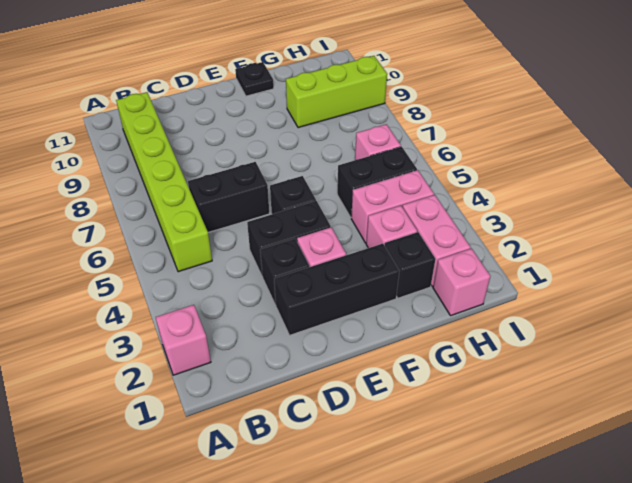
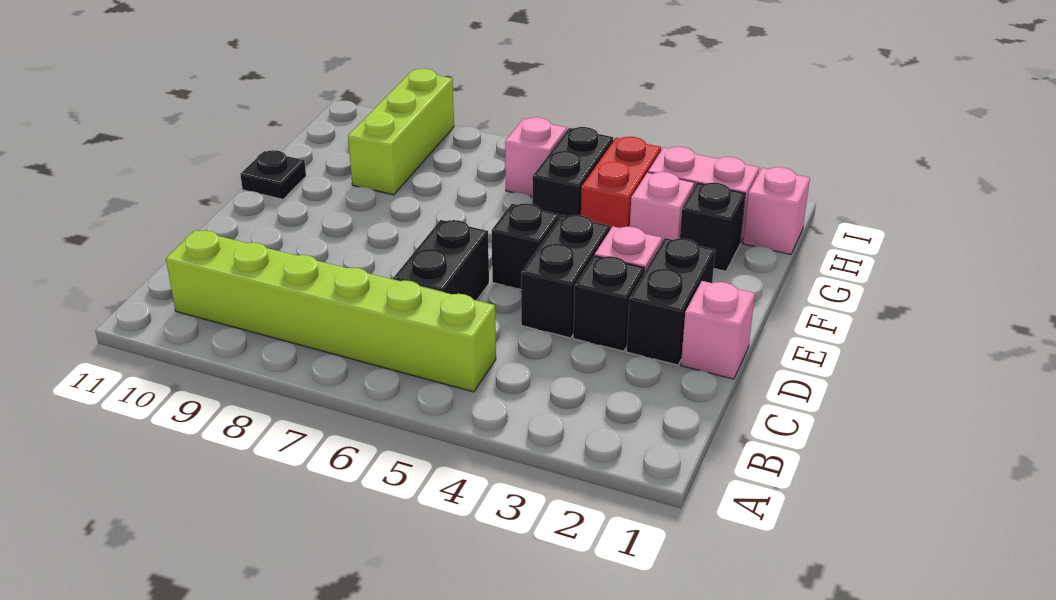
pink brick A2 level 1 -> pink brick D1 level 1
black brick D2:F2 level 1 -> black brick D2:E2 level 1
pink brick G4:H4 level 1 -> red brick G4:H4 level 1

